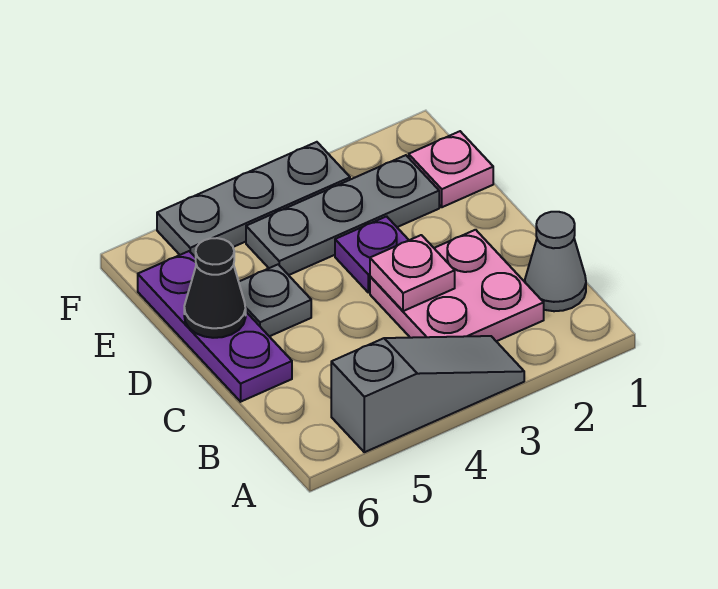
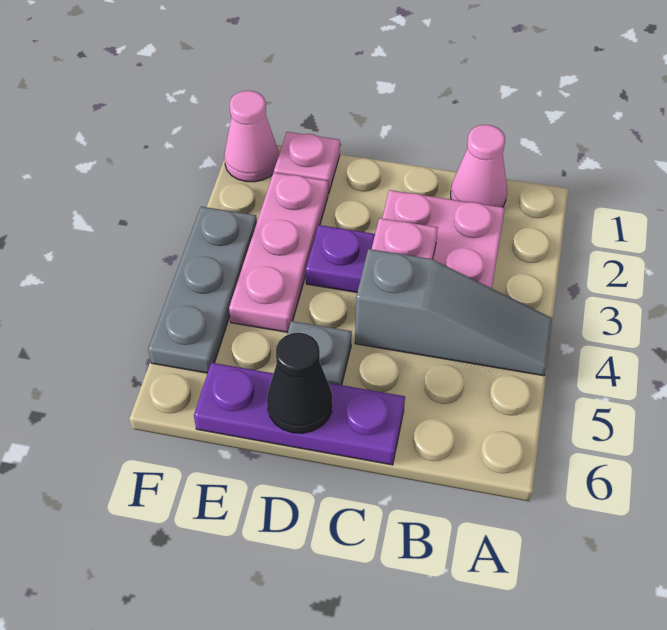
grey slope A3:A5 level 1 top 5 -> grey slope A4:C4 level 1 top C
grey cone B1 level 1 -> pink cone B1 level 1
grey plate E2:E4 level 1 -> pink plate E2:E4 level 1
none -> pink cone F1 level 1

